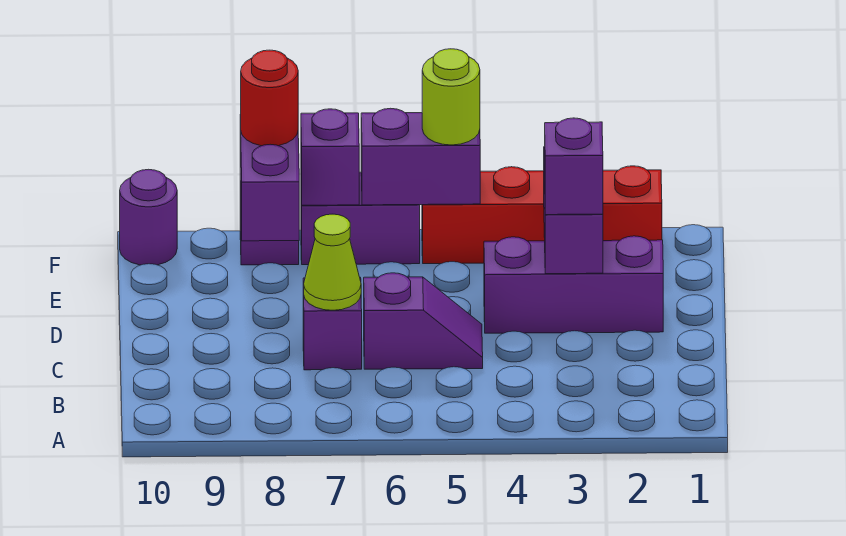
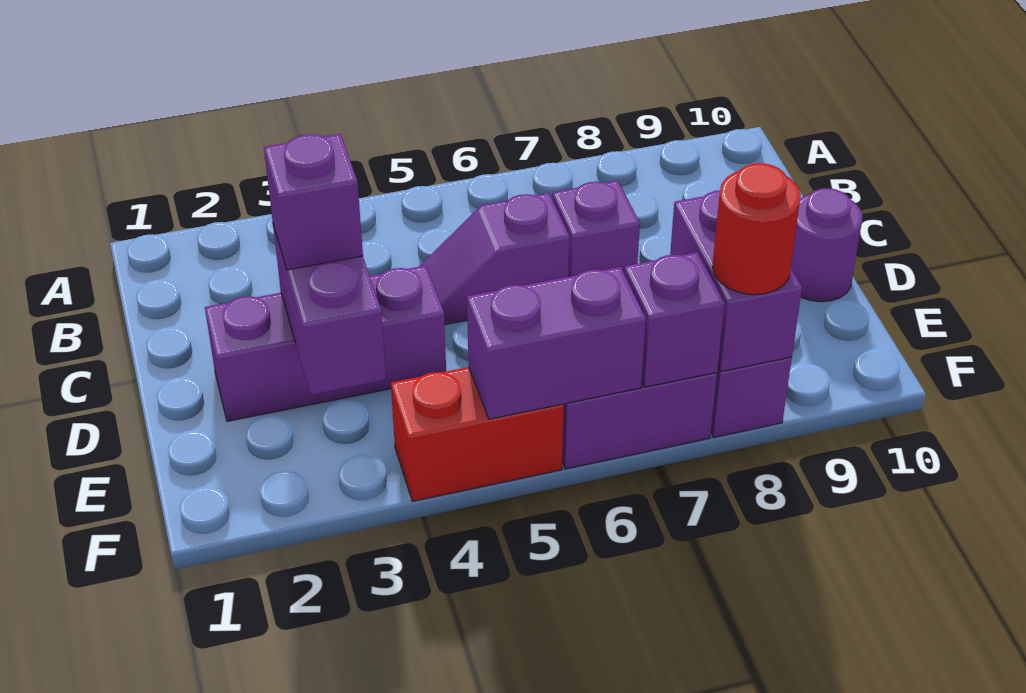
lime cone C7 level 2 -> none
red brick F2:F5 level 1 -> red brick F4:F5 level 1
lime round brick F5 level 3 -> none
purple round brick F10 level 1 -> purple round brick D10 level 1

